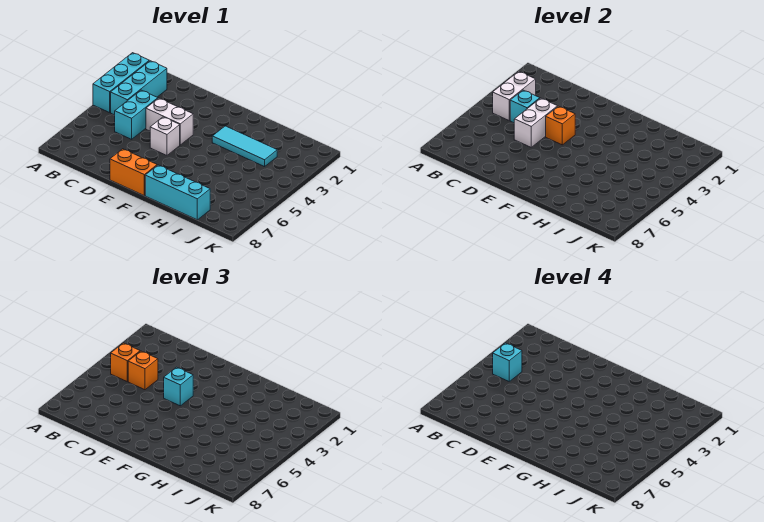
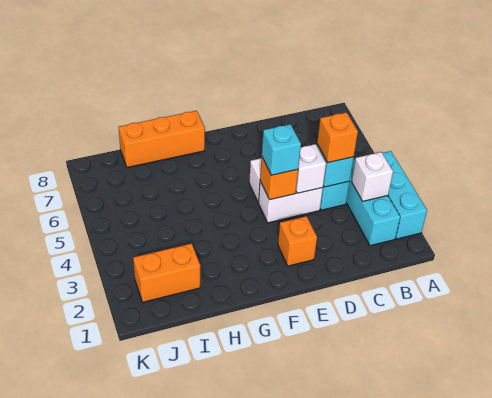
white brick B3:B4 level 2 -> white brick B3 level 2
orange brick B4 level 3 -> orange brick E2 level 1
cyan brick B4 level 4 -> none
white brick D4:D5 level 2 -> white brick D4 level 2
orange brick E8:F8 level 1 -> orange brick I2:J2 level 1
cyan tile G3:I3 level 1 -> none
cyan brick G8:I8 level 1 -> orange brick G8:I8 level 1

